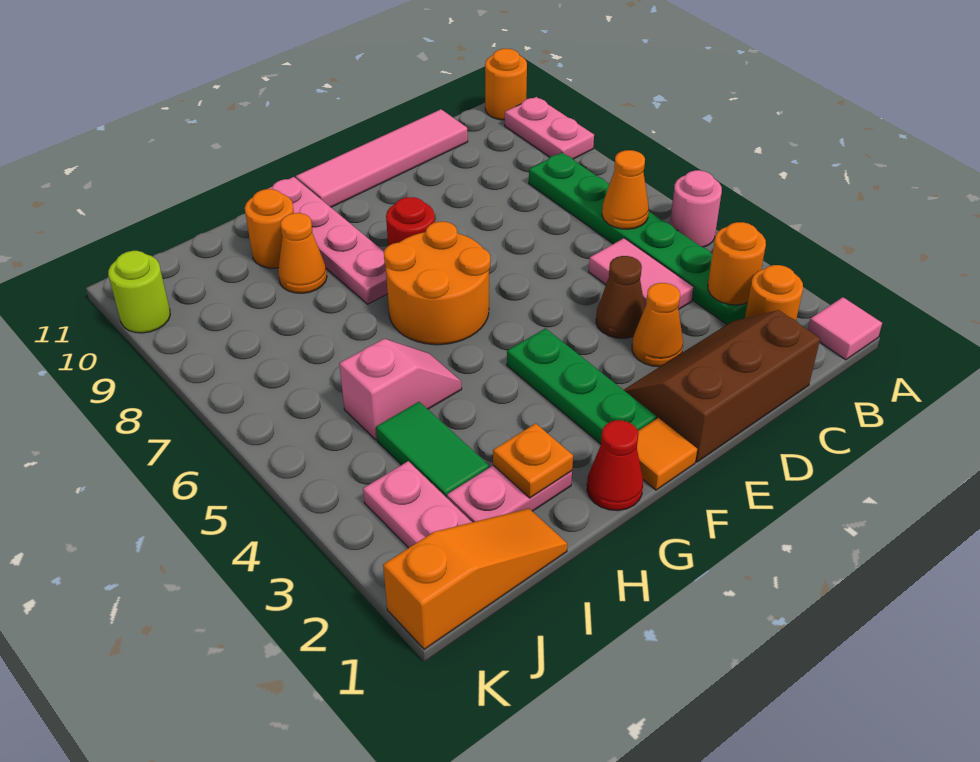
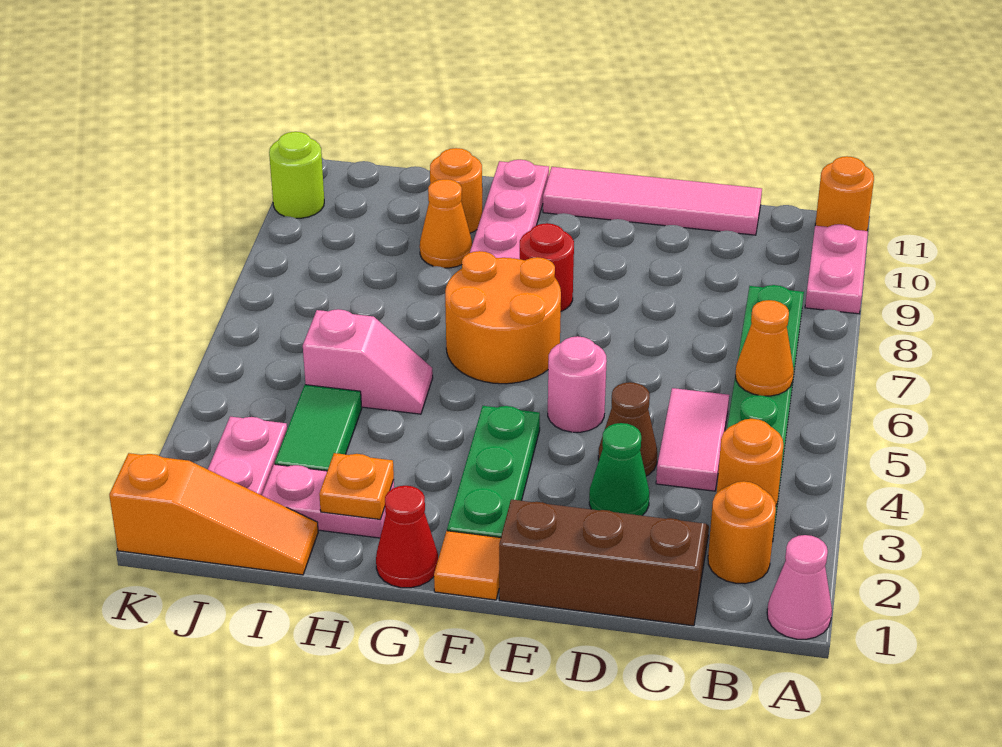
pink tile A1 level 1 -> pink cone A1 level 1
pink round brick A5 level 1 -> pink round brick E5 level 1
orange cone D3 level 1 -> green cone D3 level 1

